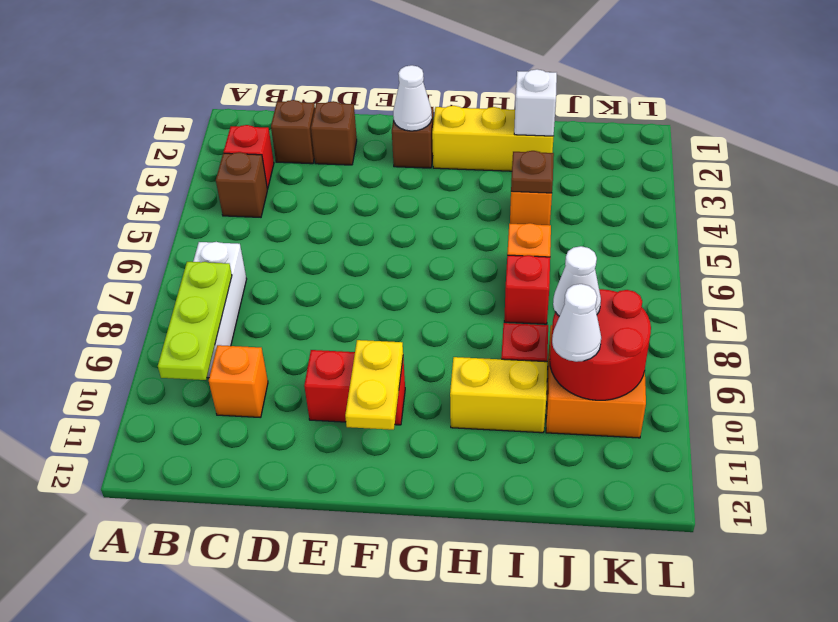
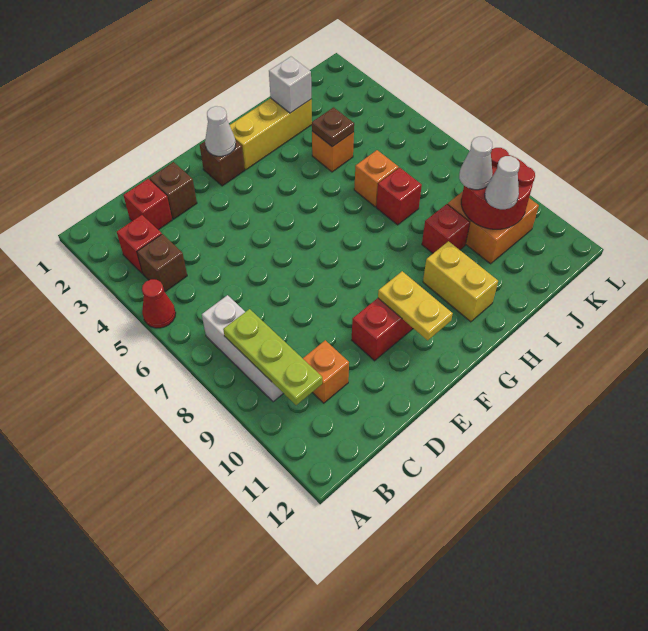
none -> red cone A5 level 1
brown brick C2 level 1 -> red brick C2 level 1
yellow brick H10:I10 level 1 -> yellow brick H10:H11 level 1

